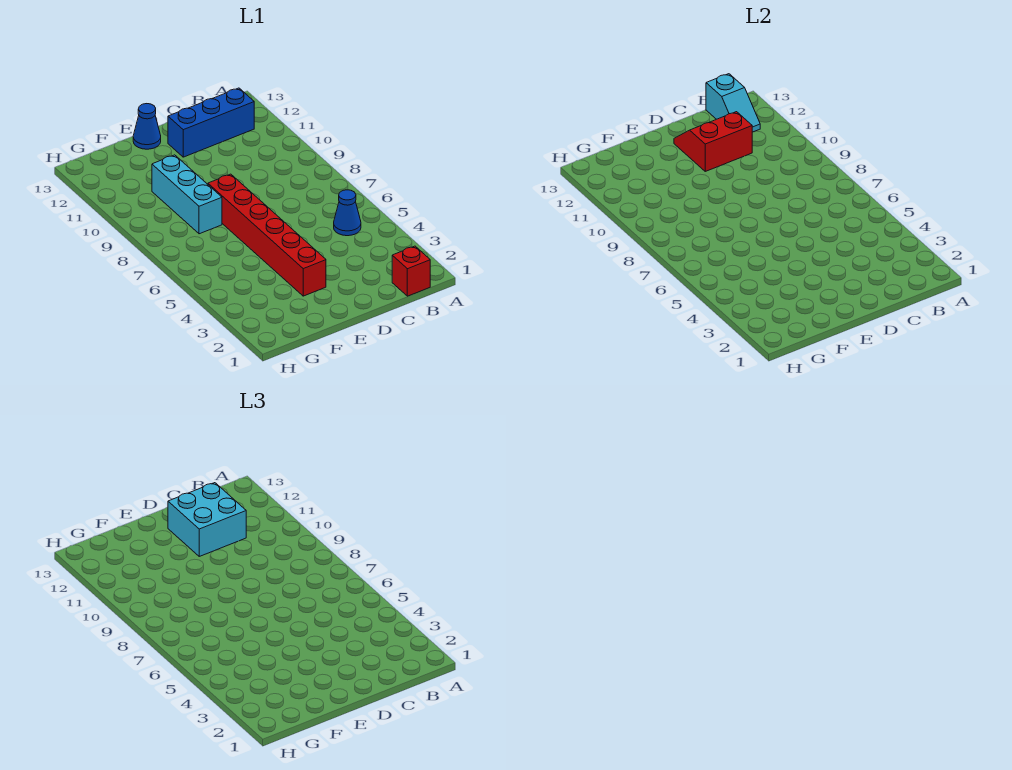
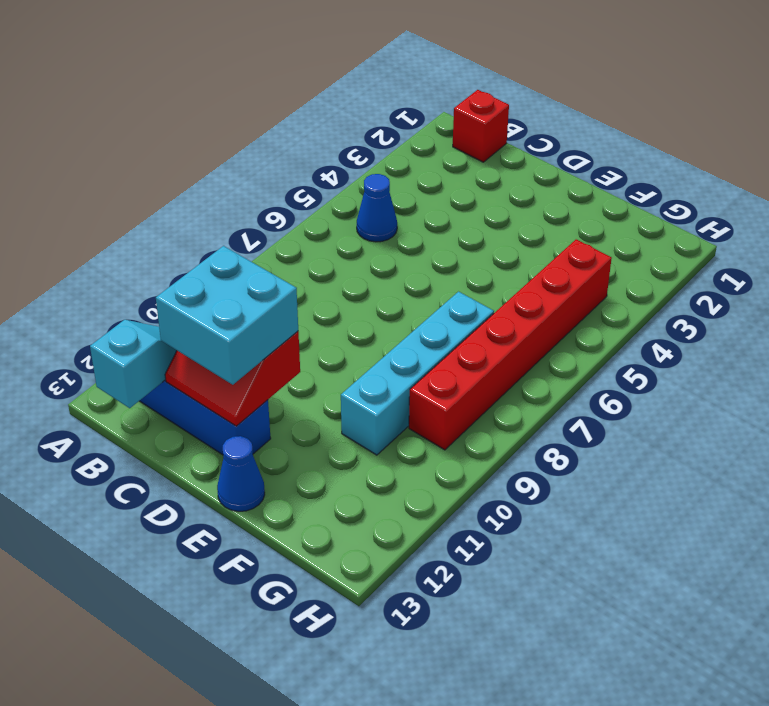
red brick E3:E8 level 1 -> red brick G4:G9 level 1
cyan brick F8:F10 level 1 -> cyan brick F7:F10 level 1

